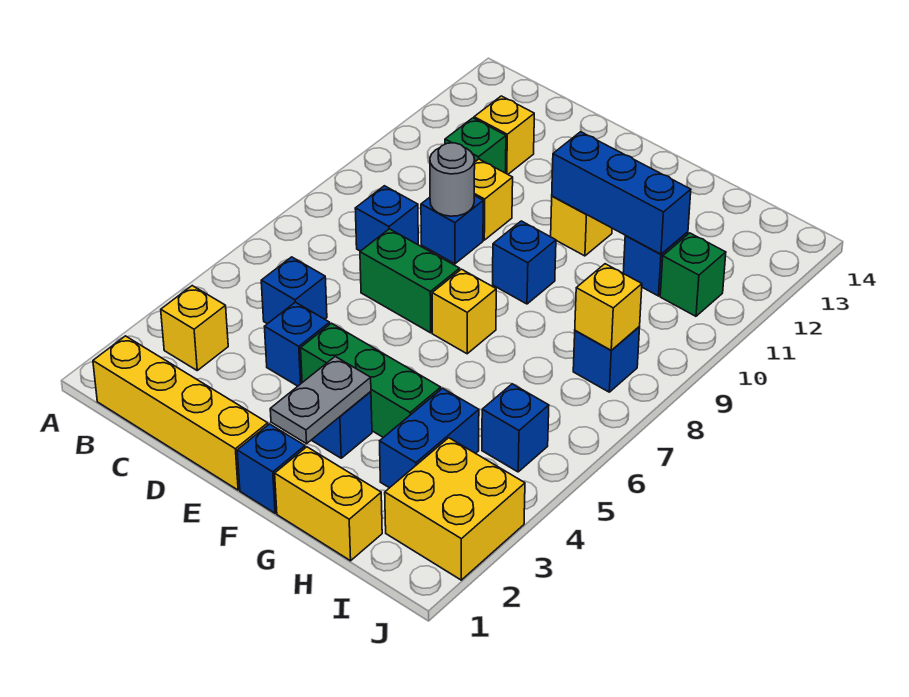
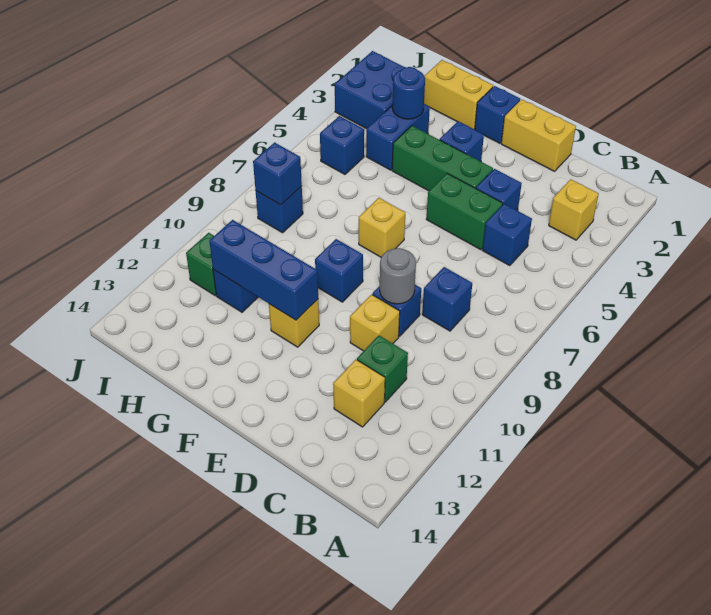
yellow brick B1:E1 level 1 -> yellow brick D1:E1 level 1
green brick D7:E7 level 1 -> green brick D5:E5 level 1
grey plate F2:F3 level 2 -> none
none -> blue round brick H3 level 2
yellow brick I2:J3 level 1 -> blue brick I2:J3 level 1
yellow brick I8 level 2 -> blue brick I8 level 2

